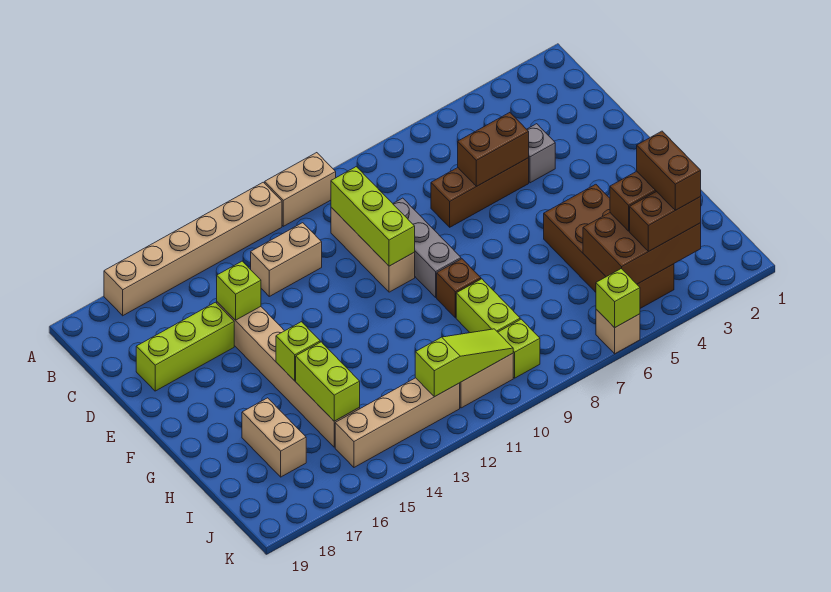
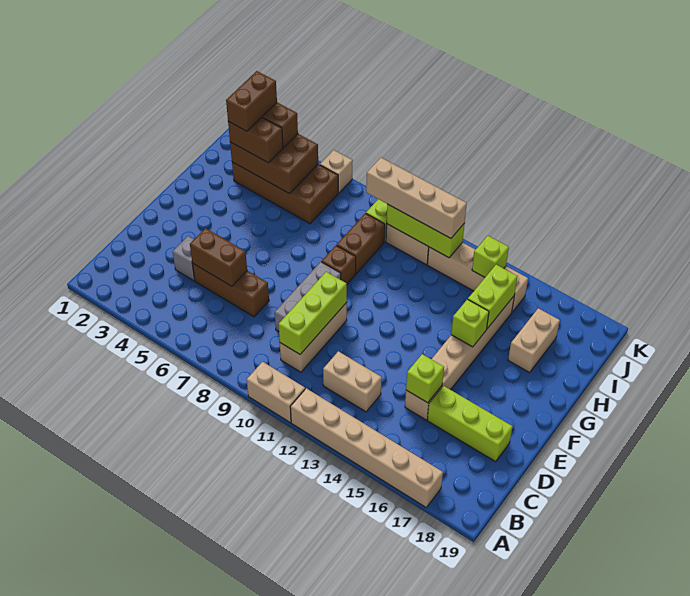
brown brick G4:J5 level 1 -> brown brick I3:J6 level 1
lime brick H9:I9 level 1 -> brown brick H9:I9 level 1
none -> tan brick J9:J12 level 3
lime slope J10:J12 level 2 top 12 -> lime brick J10:J12 level 2
lime brick K6 level 2 -> lime brick J14 level 2

